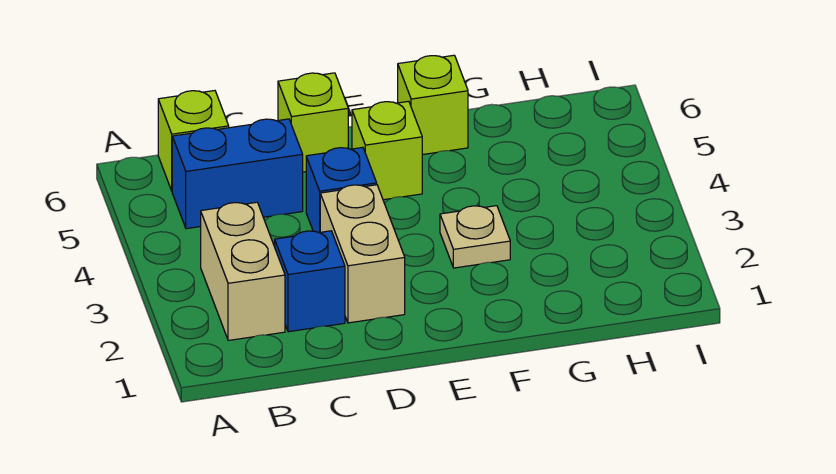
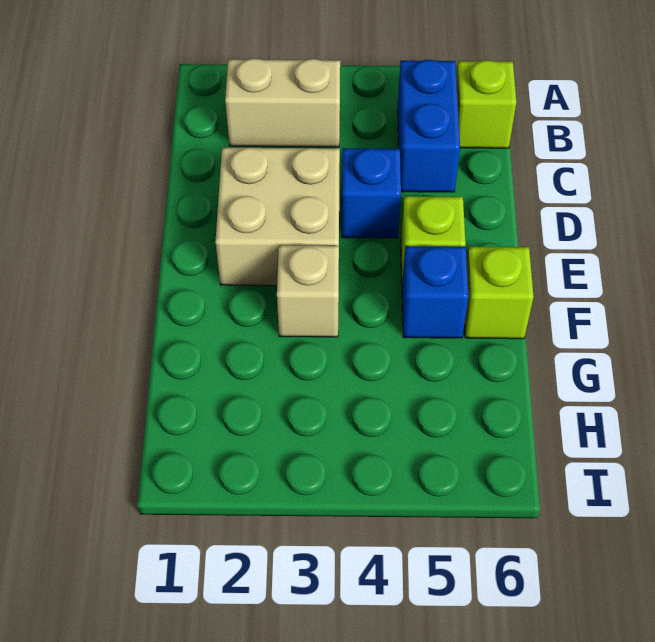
blue brick C2 level 1 -> blue brick F5 level 1
tan brick D2:D3 level 1 -> tan brick D2:E3 level 1
lime brick D6 level 1 -> none
tan plate F3 level 1 -> tan brick F3 level 1

